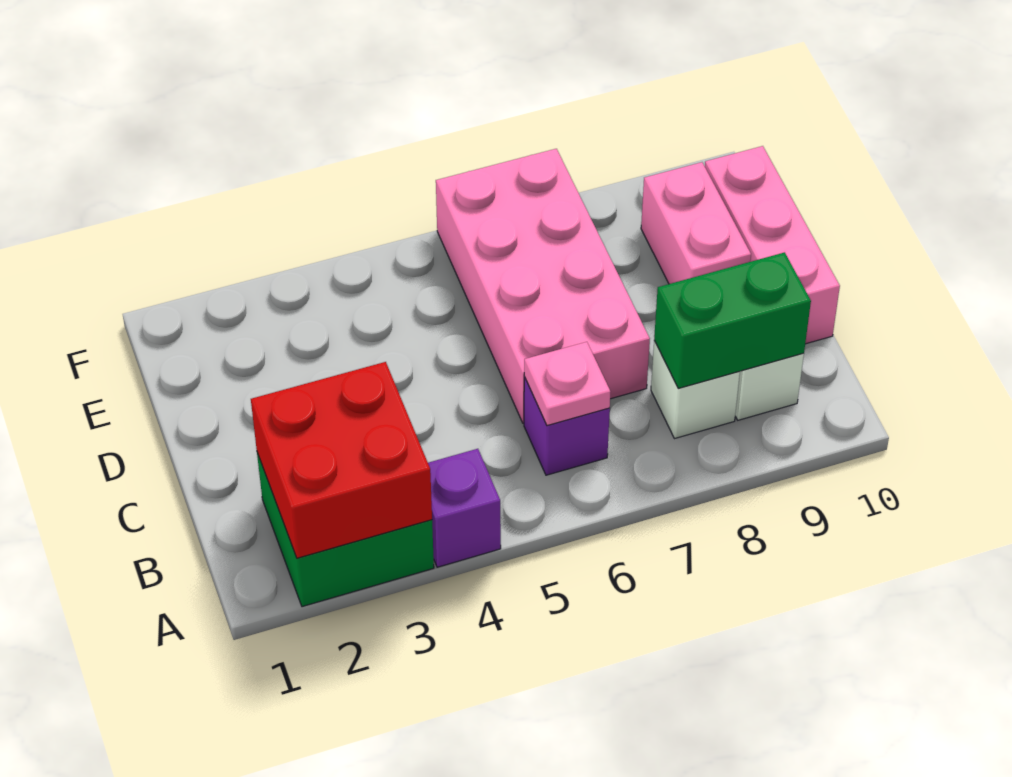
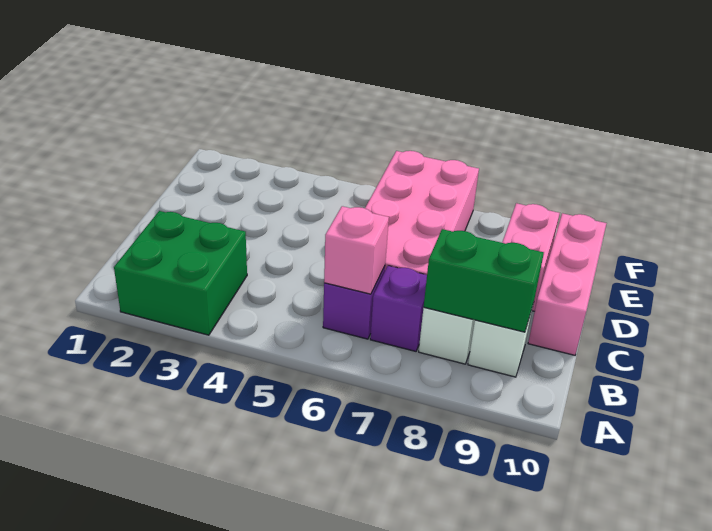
red brick A2:B3 level 2 -> none
purple brick A4 level 1 -> purple brick B7 level 1
pink plate B6 level 2 -> pink brick B6 level 2

